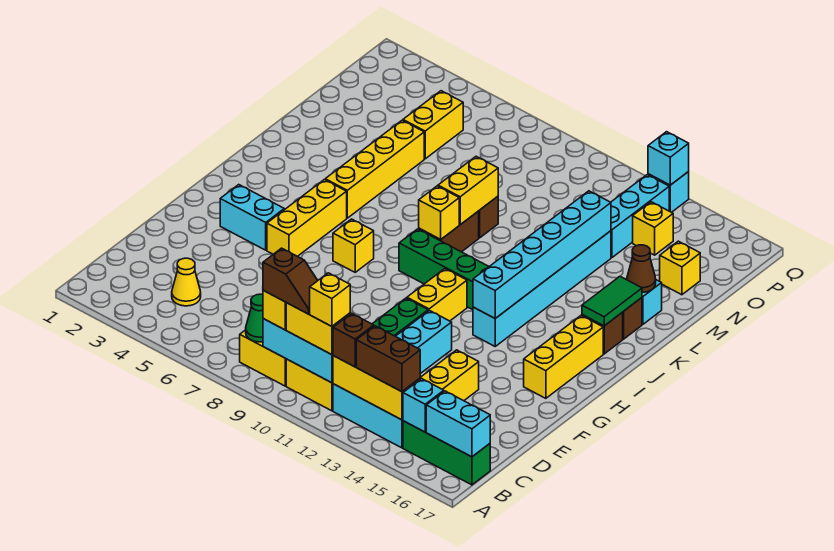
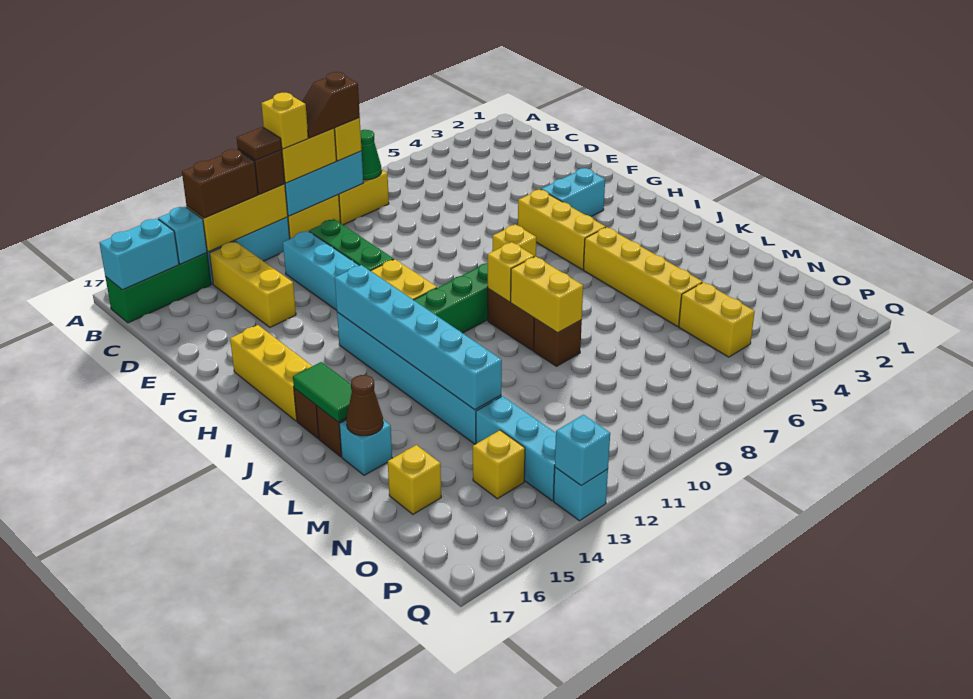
none -> brown tile B12 level 4
yellow cone C4 level 1 -> none

